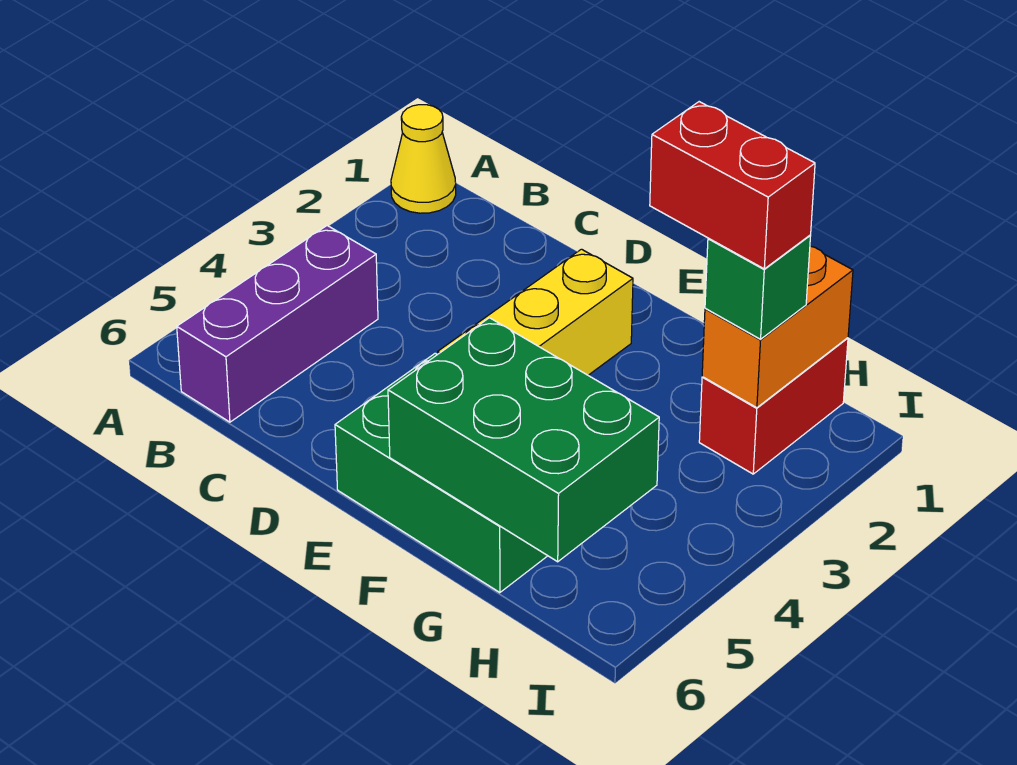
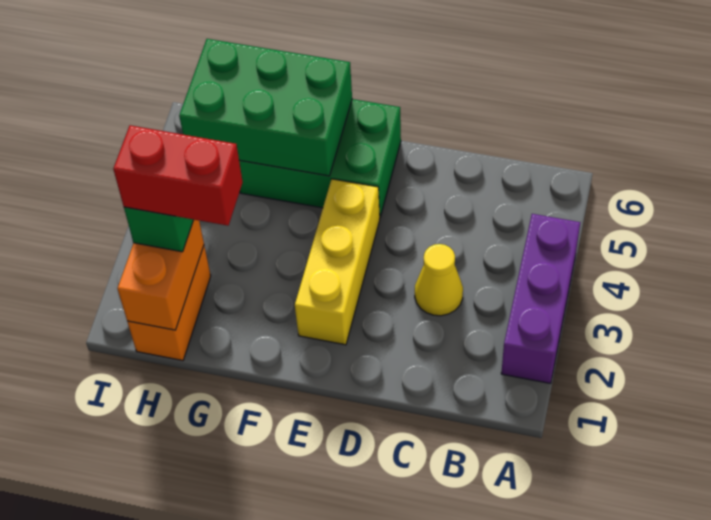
yellow cone A1 level 1 -> yellow cone C3 level 1
purple brick B4:B6 level 1 -> purple brick A2:A4 level 1
red brick H1:H2 level 1 -> orange brick H1:H2 level 1

